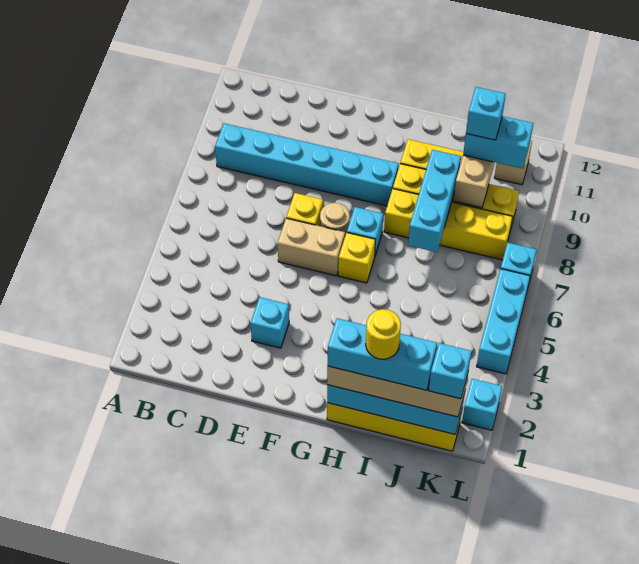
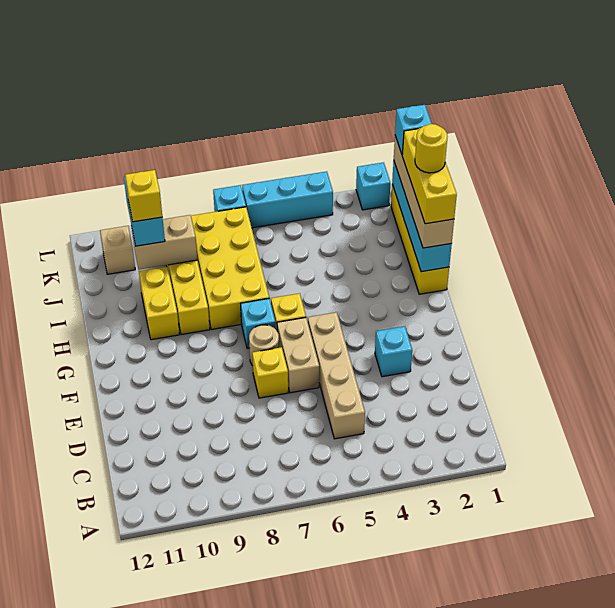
cyan brick B9:G9 level 1 -> none
none -> tan brick C5:F5 level 1
cyan brick H1:J1 level 4 -> yellow brick H1:J1 level 4
yellow brick H8:K8 level 1 -> yellow brick H7:K8 level 1
cyan brick I7:I9 level 2 -> none
cyan brick J10 level 4 -> yellow brick J10 level 4

